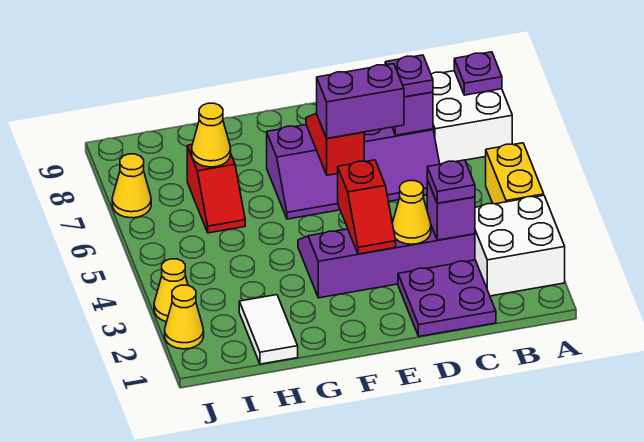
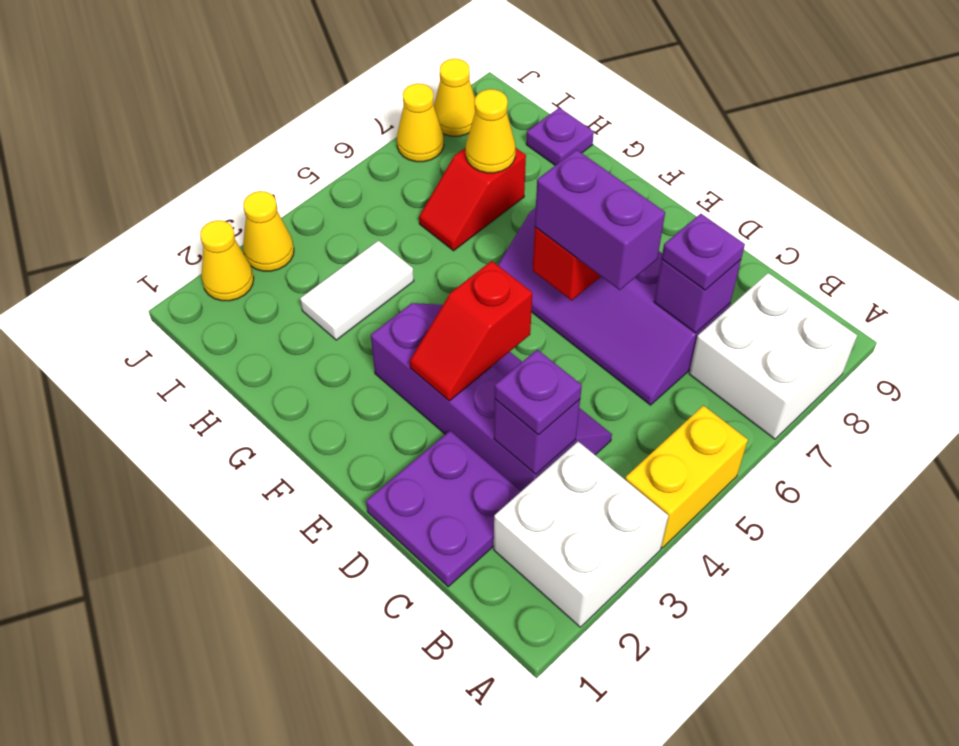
purple plate A8 level 2 -> purple plate H9 level 1
yellow cone D3 level 2 -> yellow cone J8 level 1
white tile H1:H2 level 1 -> white tile H3:H4 level 1

